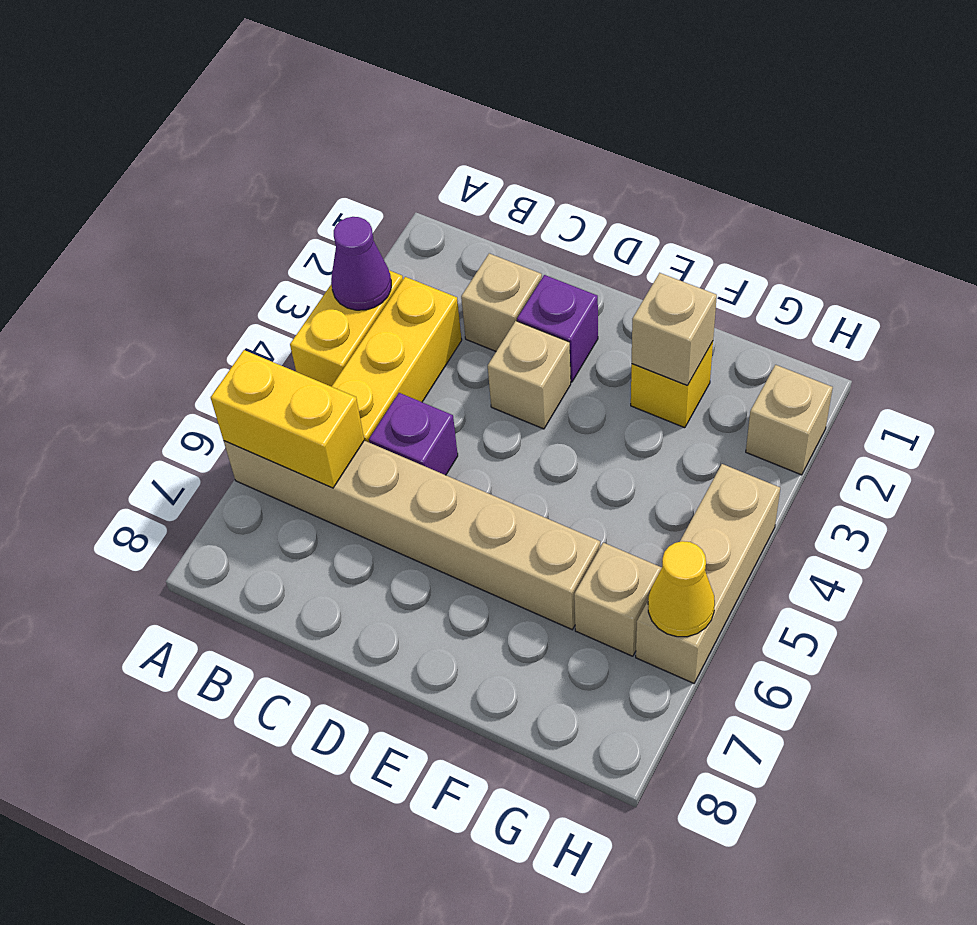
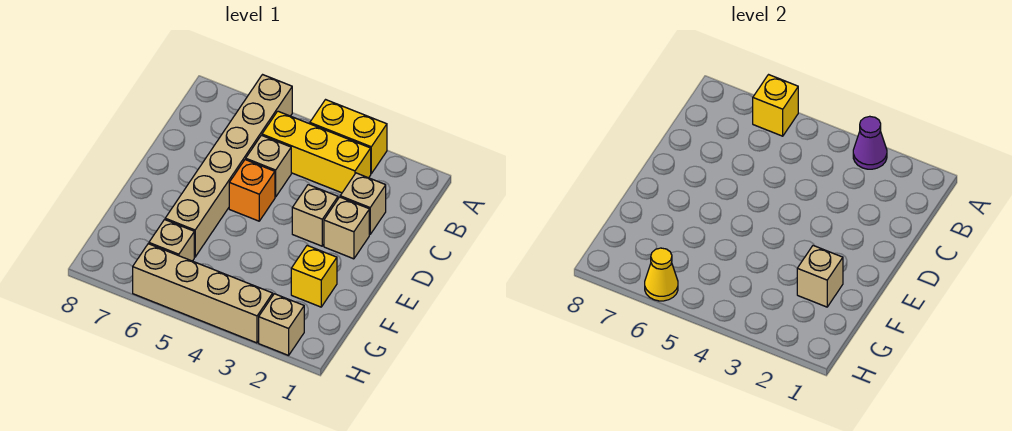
yellow brick A6:B6 level 2 -> yellow brick A6 level 2
purple brick C5 level 1 -> tan brick C5 level 1
purple brick D2 level 1 -> tan brick D2 level 1
none -> orange brick D5 level 1
tan brick H4:H6 level 1 -> tan brick H3:H6 level 1

